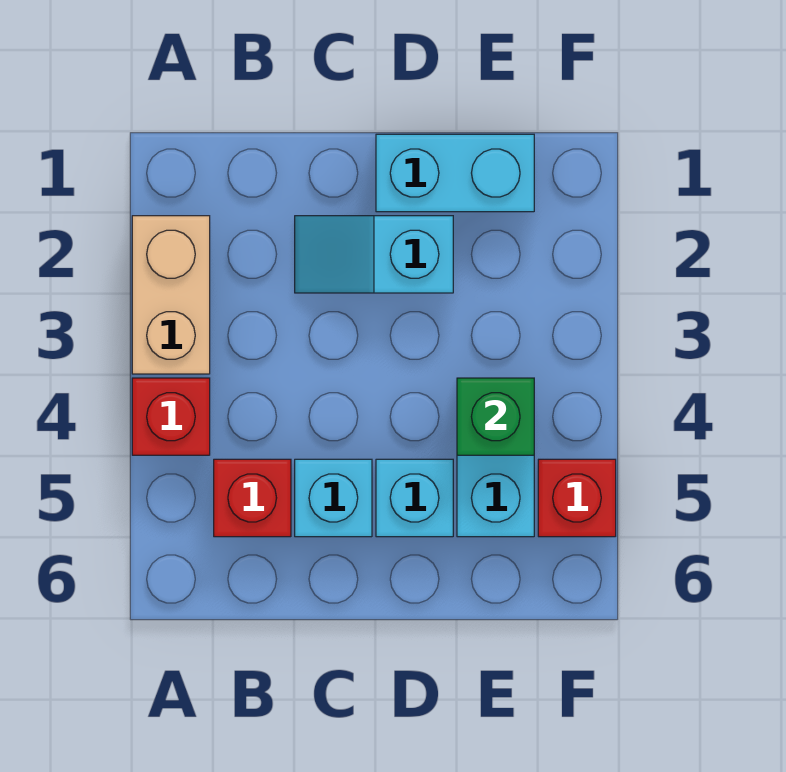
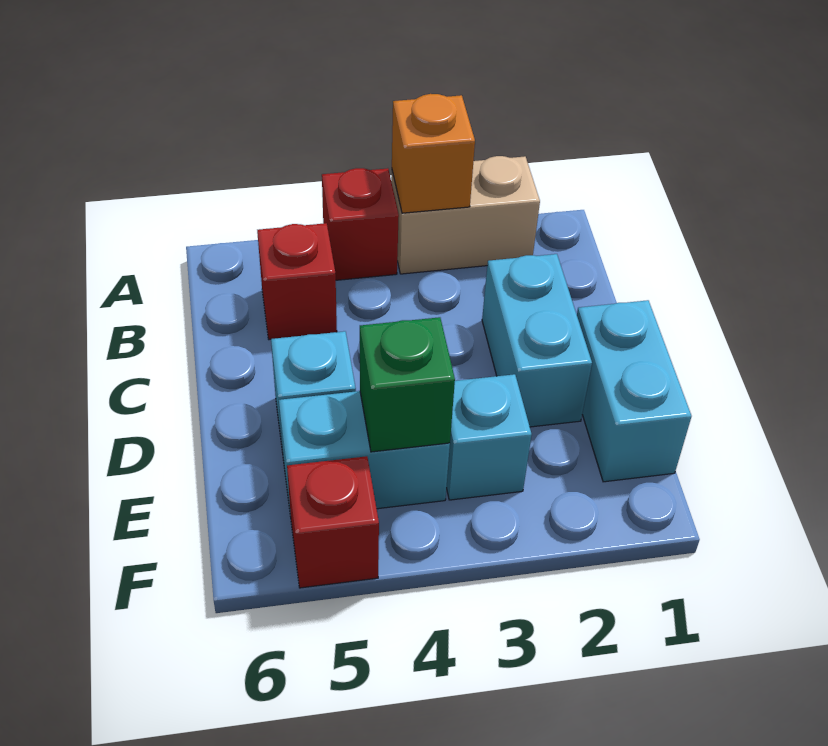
none -> orange brick A3 level 2
cyan slope C2:D2 level 1 top D -> cyan brick C2:D2 level 1
cyan brick C5 level 1 -> cyan brick E3 level 1

